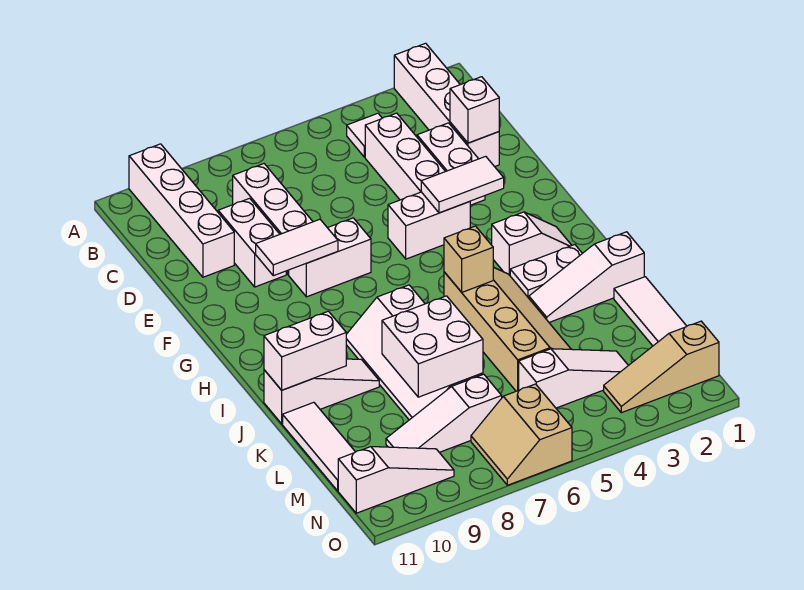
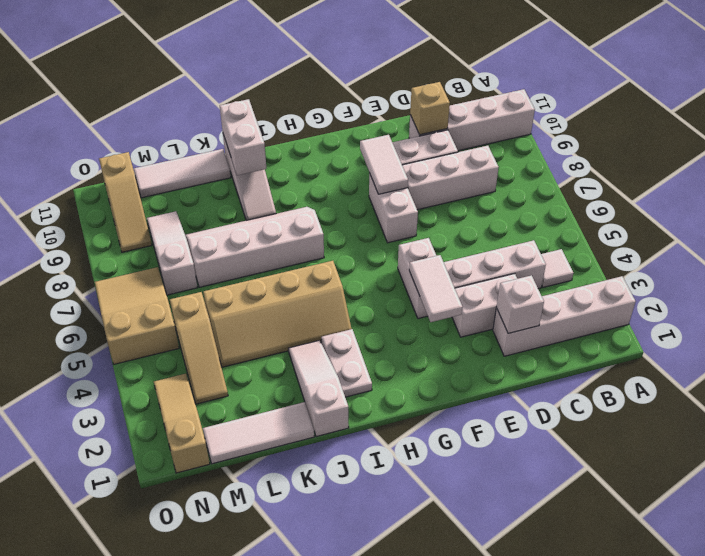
white slope H2:H3 level 1 top 3 -> none
tan brick I5 level 2 -> tan brick D10 level 2
white brick K7:L8 level 2 -> none
white slope M3:M5 level 1 top 5 -> tan slope M3:M5 level 1 top 5
tan slope N6:O7 level 1 top 6 -> tan slope N5:O7 level 1 top 5
white slope N9:N11 level 1 top 11 -> tan slope N9:N11 level 1 top 11

